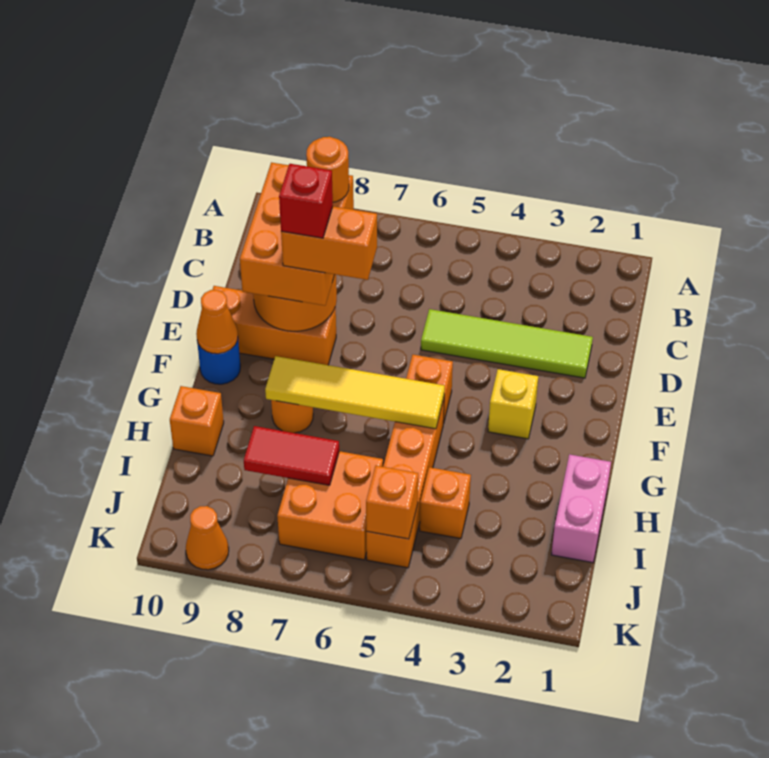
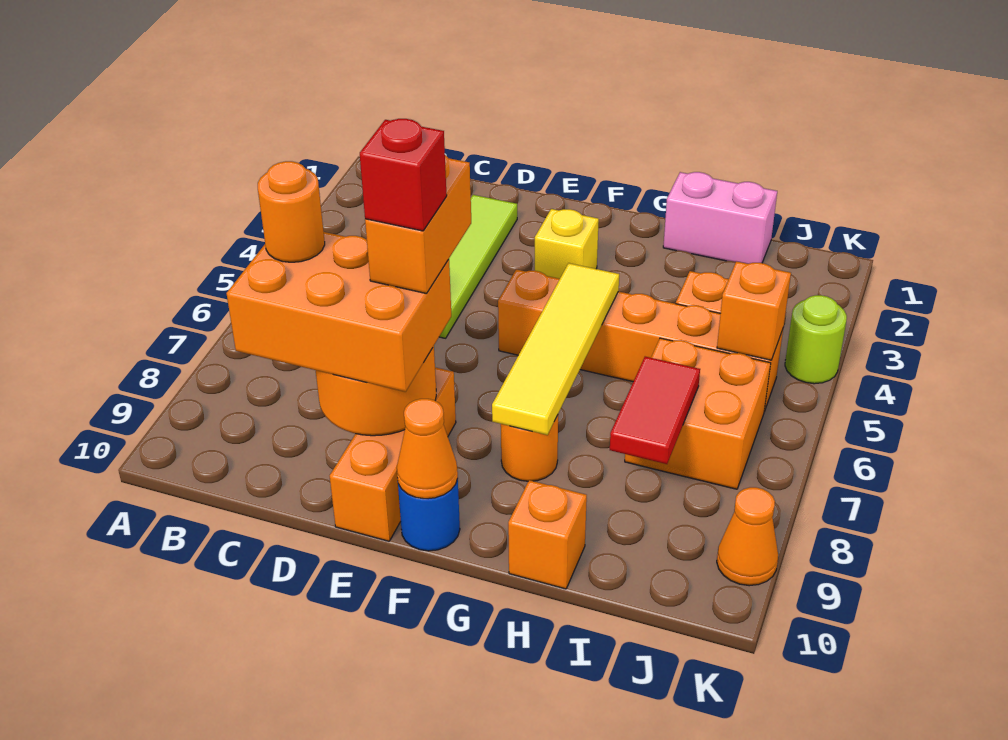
none -> lime round brick K4 level 1

